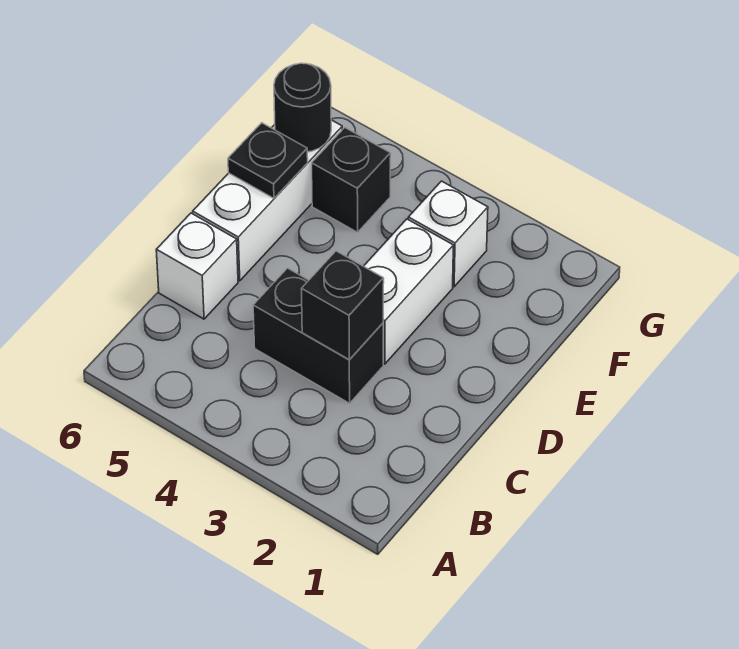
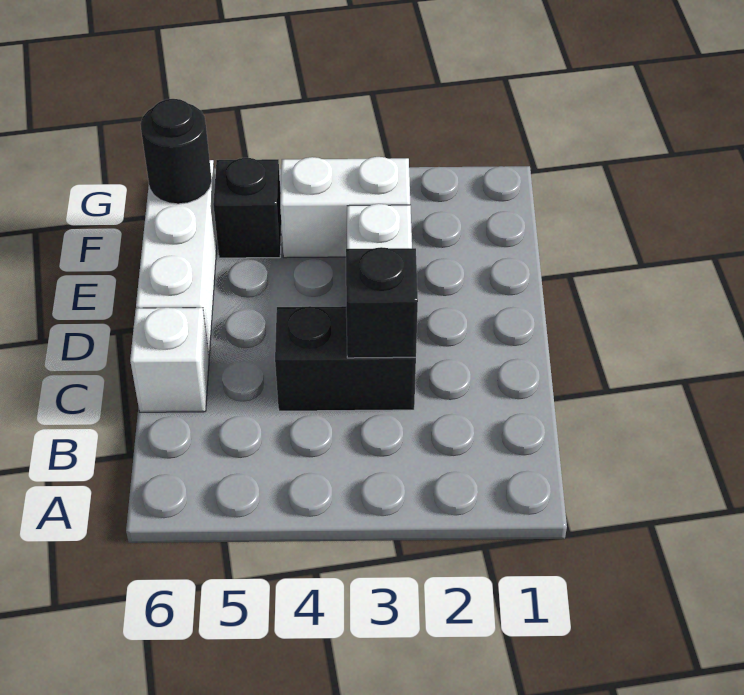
black plate E6 level 2 -> none
white brick F3 level 1 -> white brick F3:F4 level 1

